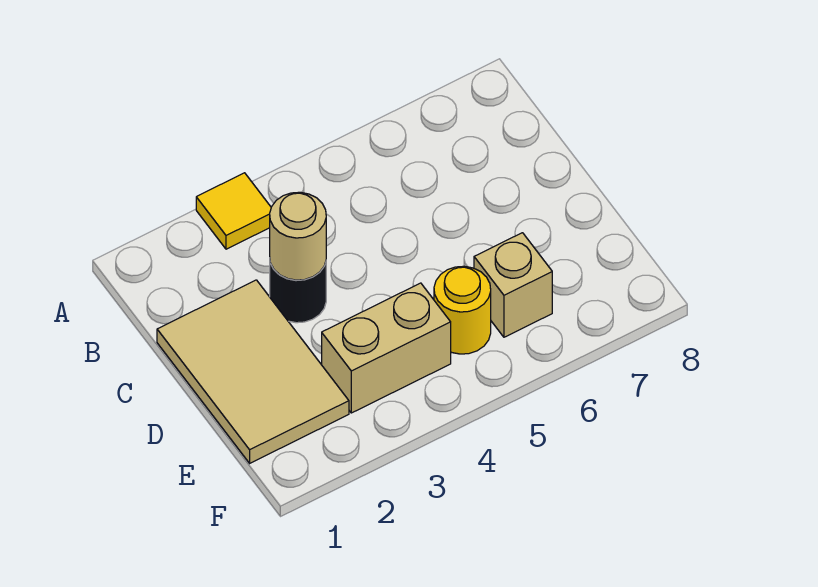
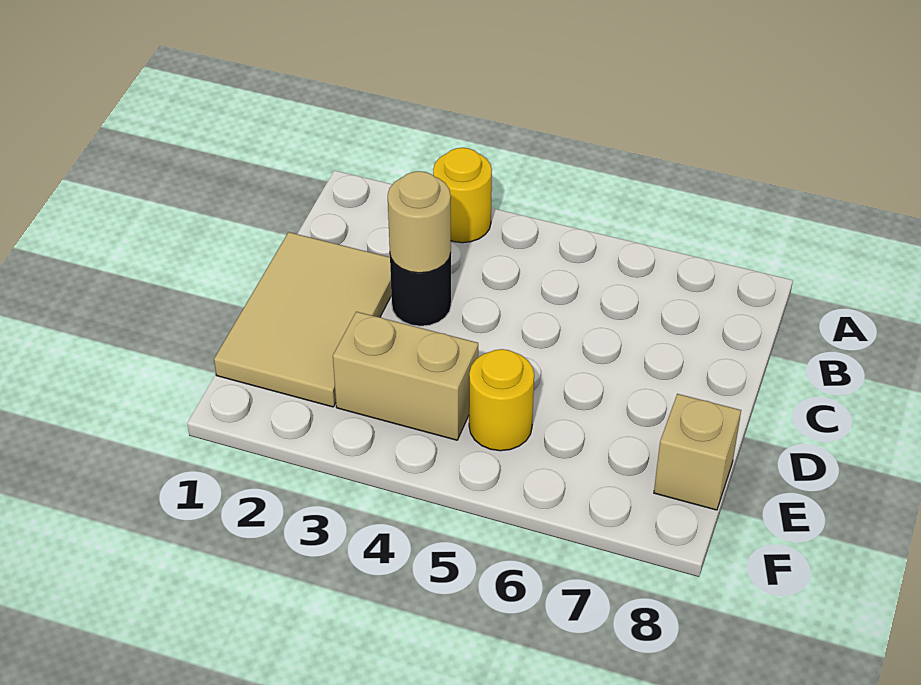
yellow tile A3 level 1 -> yellow round brick A3 level 1
tan brick E6 level 1 -> tan brick E8 level 1

